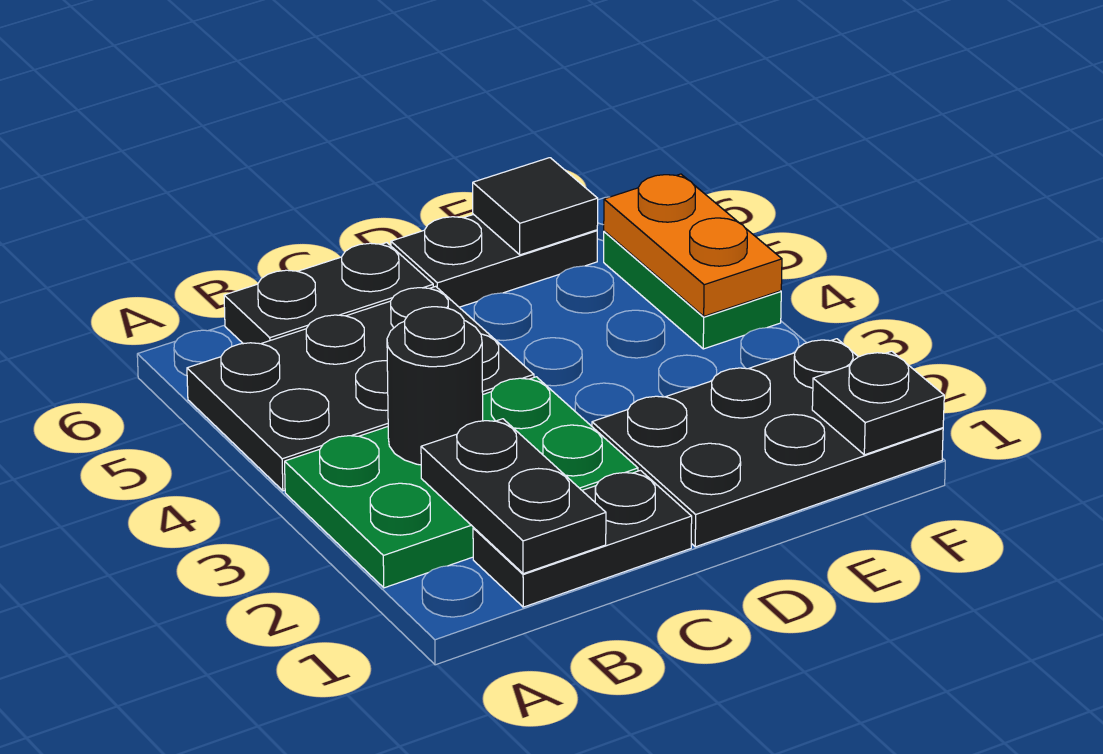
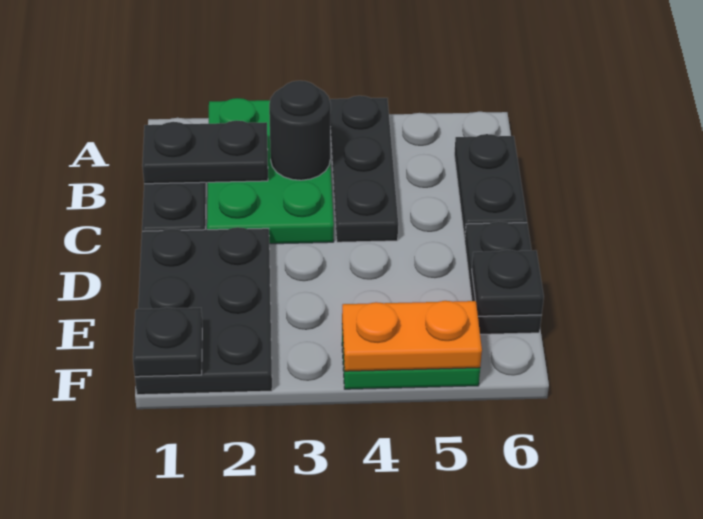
black plate A4:C5 level 1 -> black plate A4:C4 level 1
black tile E6 level 2 -> black plate E6 level 2

